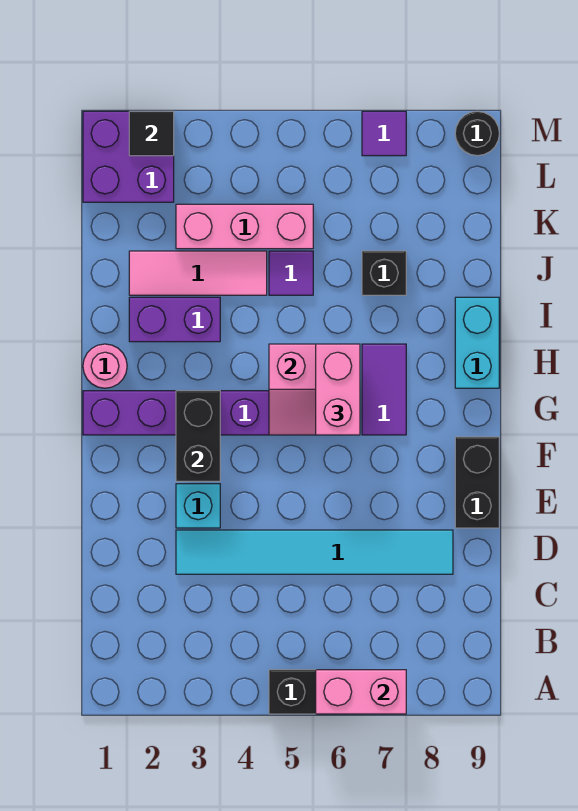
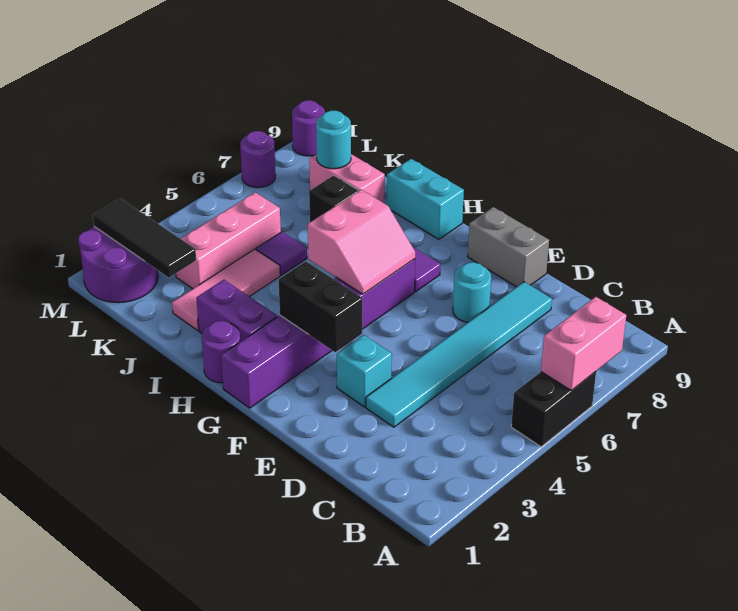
none -> cyan round brick E7 level 1
black brick E9:F9 level 1 -> grey brick E9:F9 level 1
pink brick G6:H6 level 3 -> pink brick J8:K8 level 1
pink round brick H1 level 1 -> purple round brick H1 level 1
purple brick I2:I3 level 1 -> purple brick H2:I2 level 1
none -> cyan round brick K8 level 2
purple brick L1:M2 level 1 -> purple round brick L1:M2 level 1
black tile M2 level 2 -> black tile K2:M2 level 2
purple tile M7 level 1 -> purple round brick M7 level 1
black round brick M9 level 1 -> purple round brick M9 level 1

